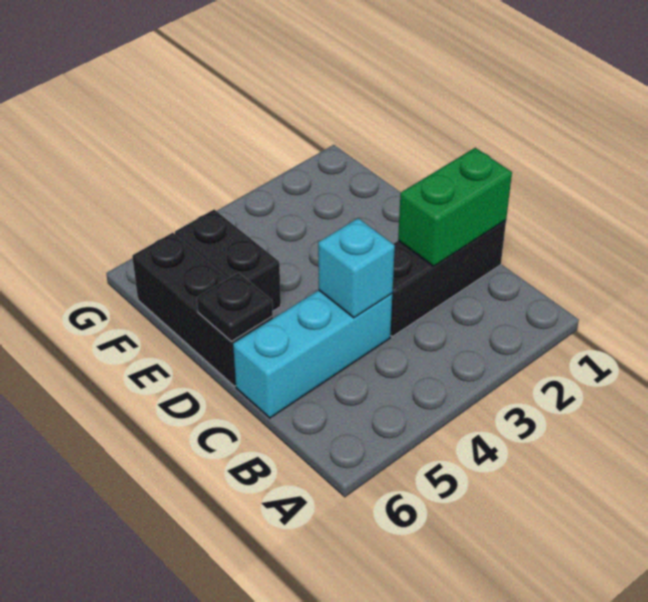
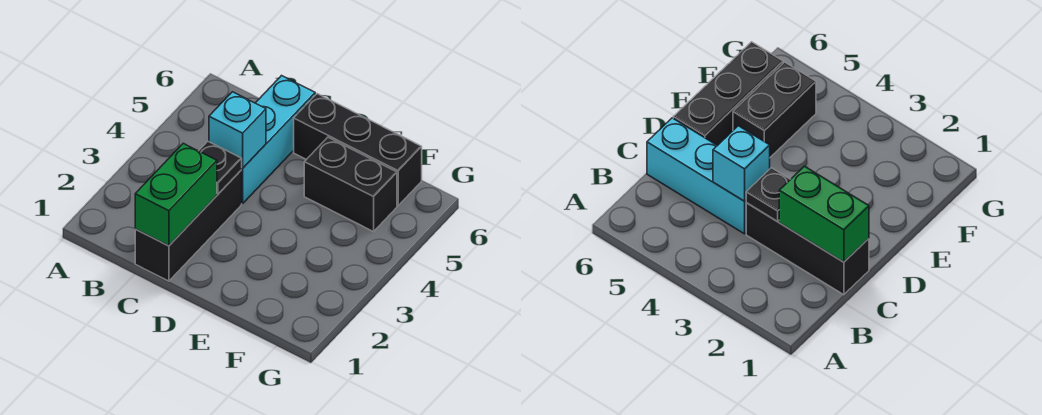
black plate D6 level 2 -> black plate C3 level 2

